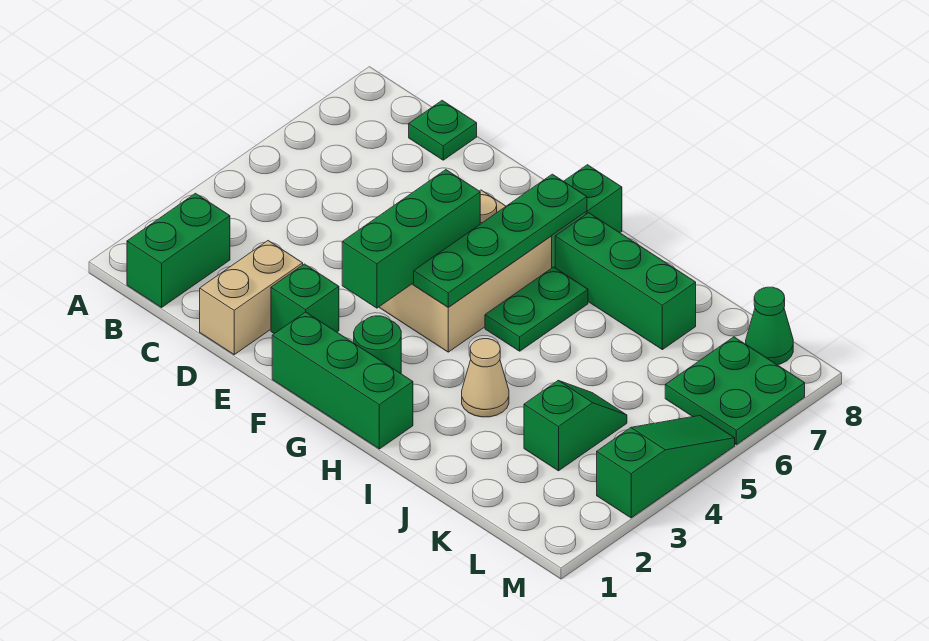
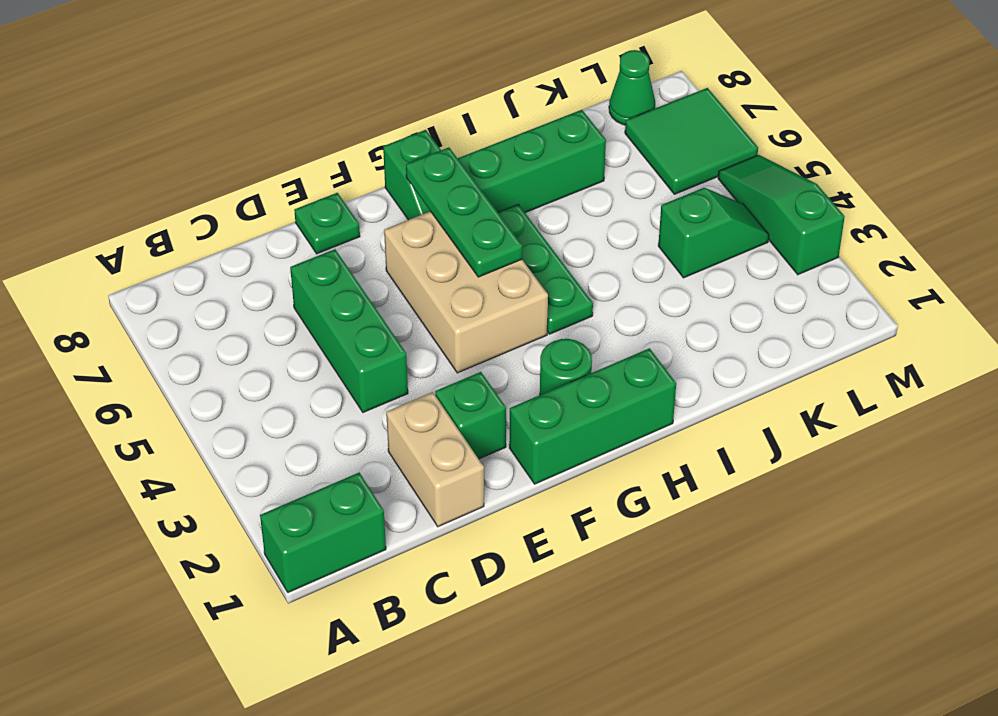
green brick B1:B2 level 1 -> green brick A1:B1 level 1
green plate C8 level 1 -> green plate E8 level 1
green brick F3:F5 level 2 -> green brick D4:D6 level 1
green plate G4:G7 level 2 -> green plate G5:G7 level 2
green plate H5:H6 level 1 -> green plate H4:H6 level 1
tan cone I3 level 1 -> none
green slope K3:K4 level 1 top 3 -> green slope K4:L4 level 1 top K
green plate L6:M7 level 1 -> green tile L6:M7 level 1

